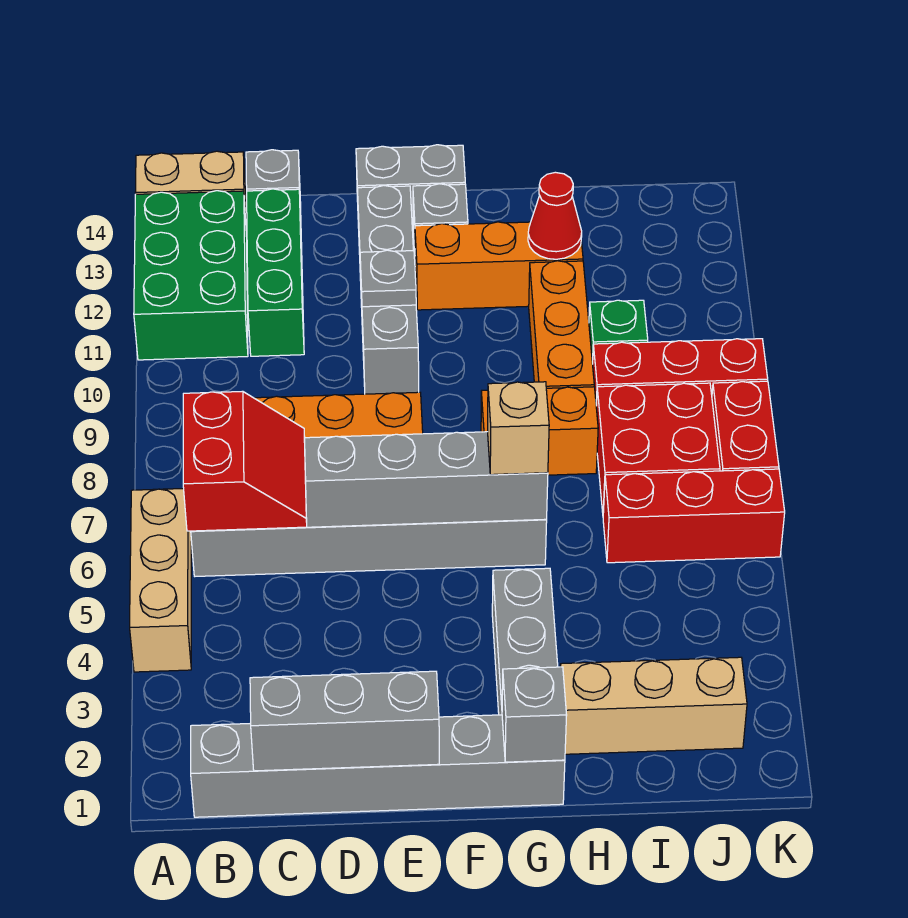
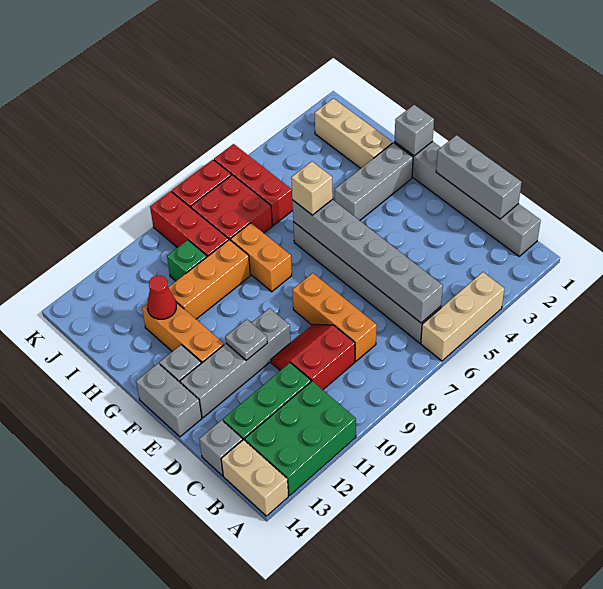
red slope B5:C6 level 3 top B -> red slope C9:D10 level 1 top C

